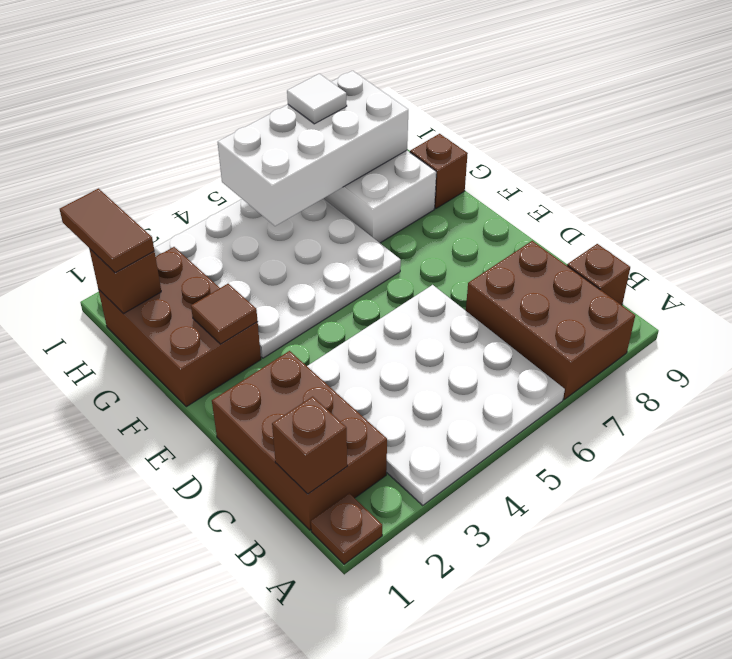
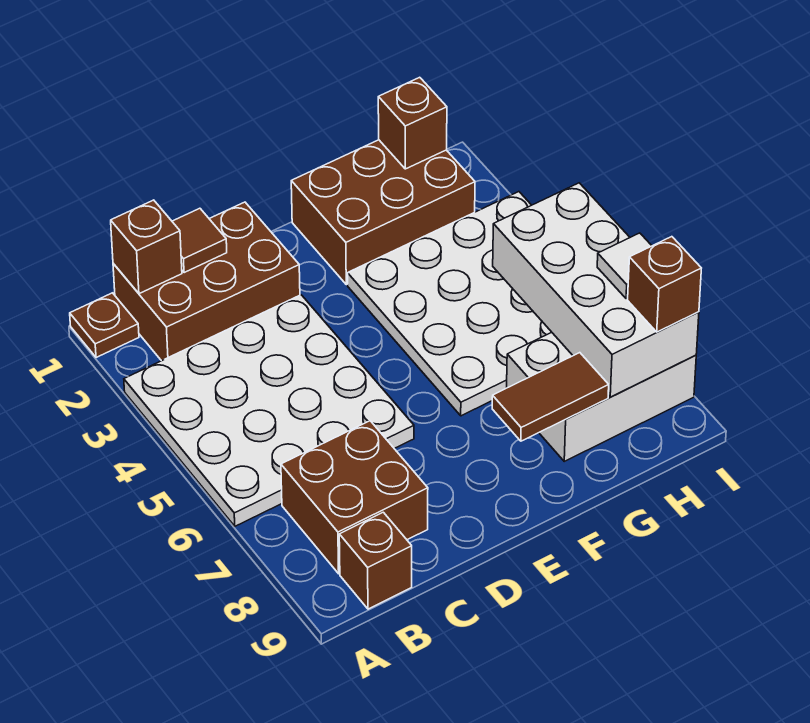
brown brick A7:C8 level 1 -> brown brick B7:C8 level 1
brown tile F2 level 2 -> brown tile C1 level 2
brown brick G9 level 1 -> brown brick I8 level 3
brown tile H1:I1 level 3 -> brown tile F8:G8 level 2

